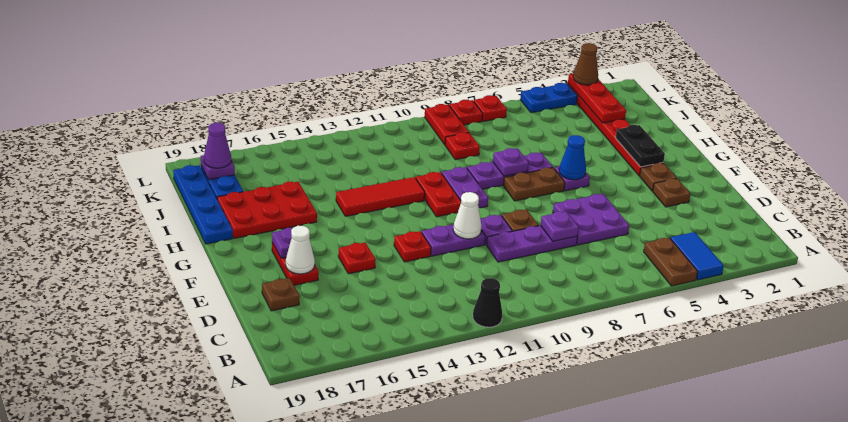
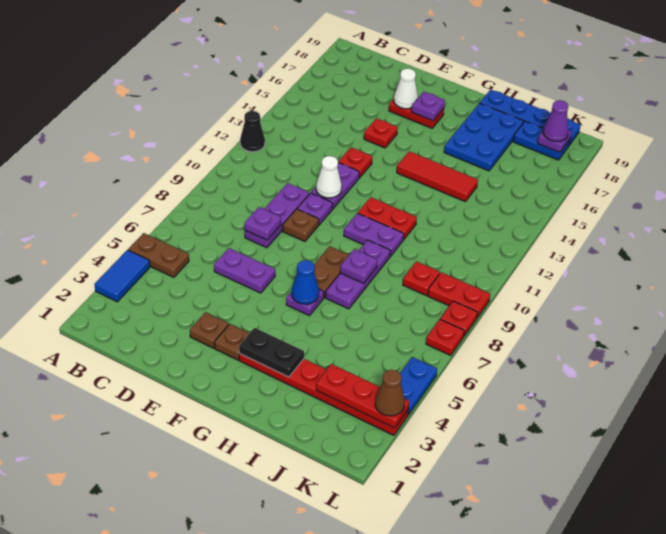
blue tile A4:B4 level 1 -> blue tile A3:A4 level 1
purple plate D6:E7 level 1 -> purple plate D6:E6 level 1
brown plate D18 level 1 -> none
red tile H12:H14 level 1 -> red tile G14:I14 level 1
red plate H16:I18 level 1 -> blue plate H16:I18 level 1

